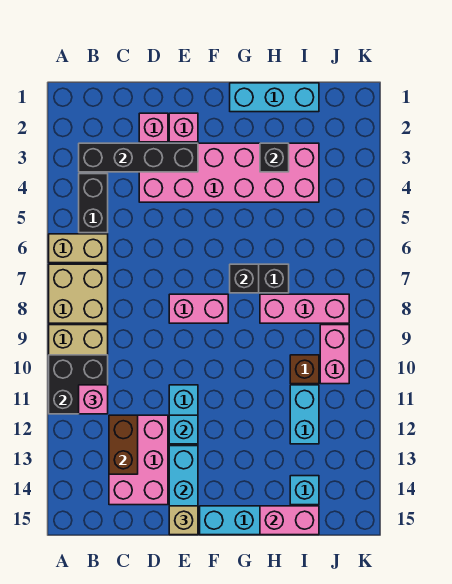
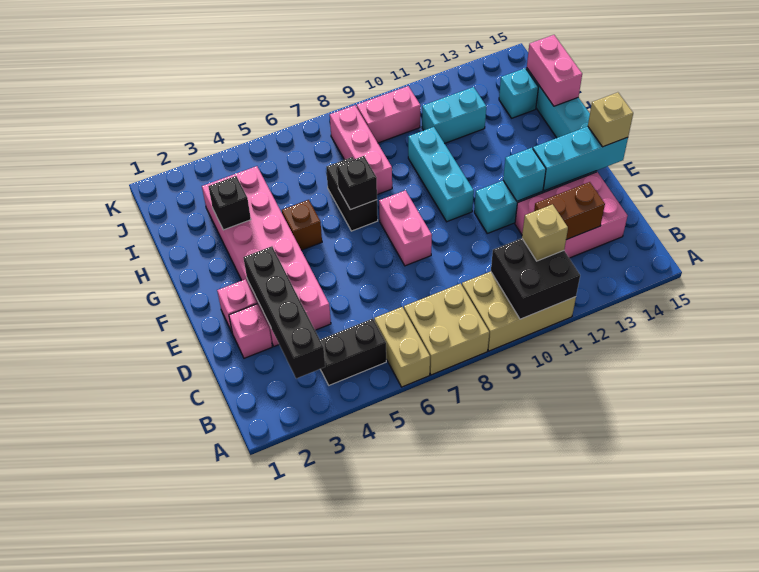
pink brick B11 level 3 -> tan brick B11 level 3
cyan brick G1:I1 level 1 -> cyan brick F10:H10 level 1
brown brick I10 level 1 -> brown brick G5 level 1

